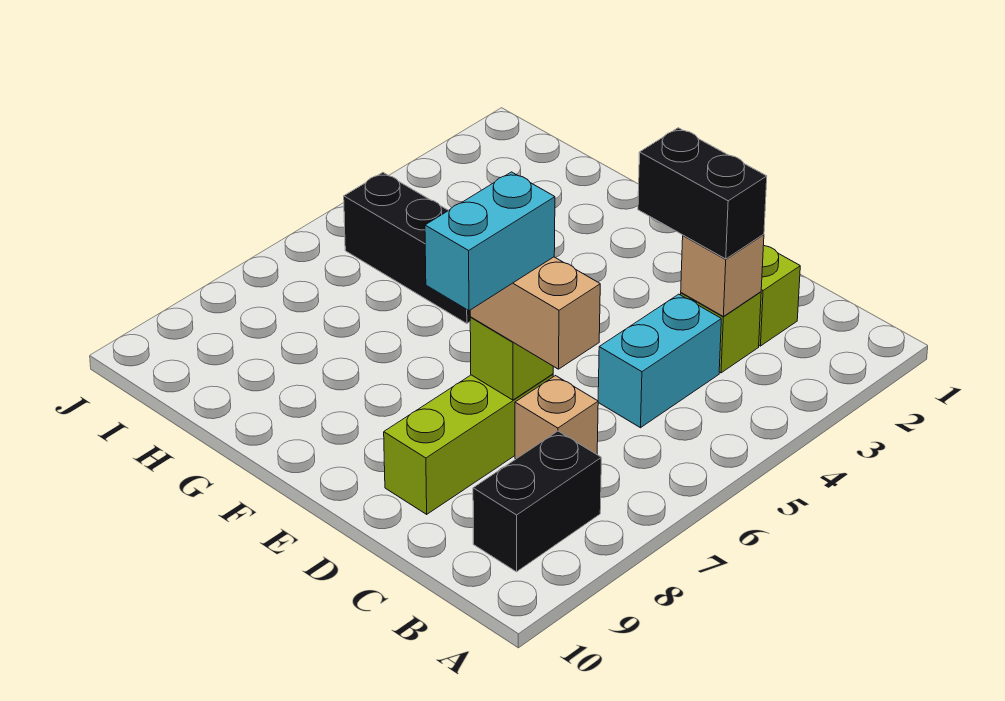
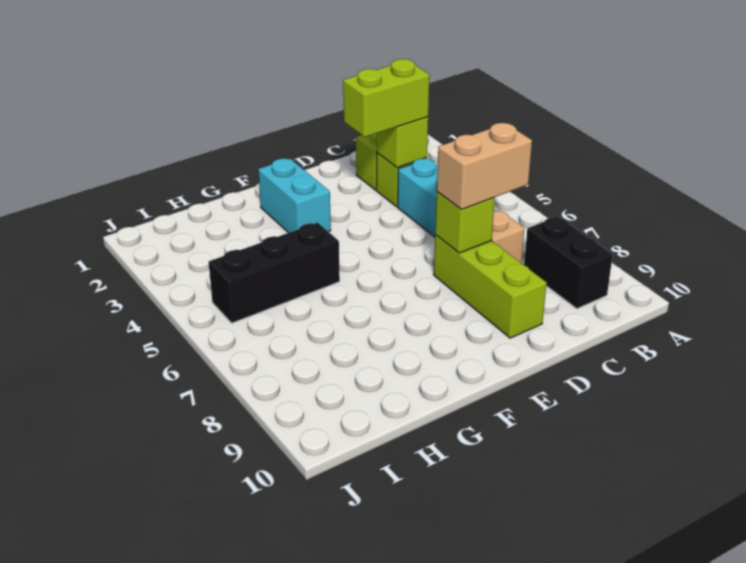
tan brick C3 level 2 -> lime brick C3 level 2
black brick C3:D3 level 3 -> lime brick C3:D3 level 3
cyan brick D7:D8 level 4 -> cyan brick F2:F3 level 1

